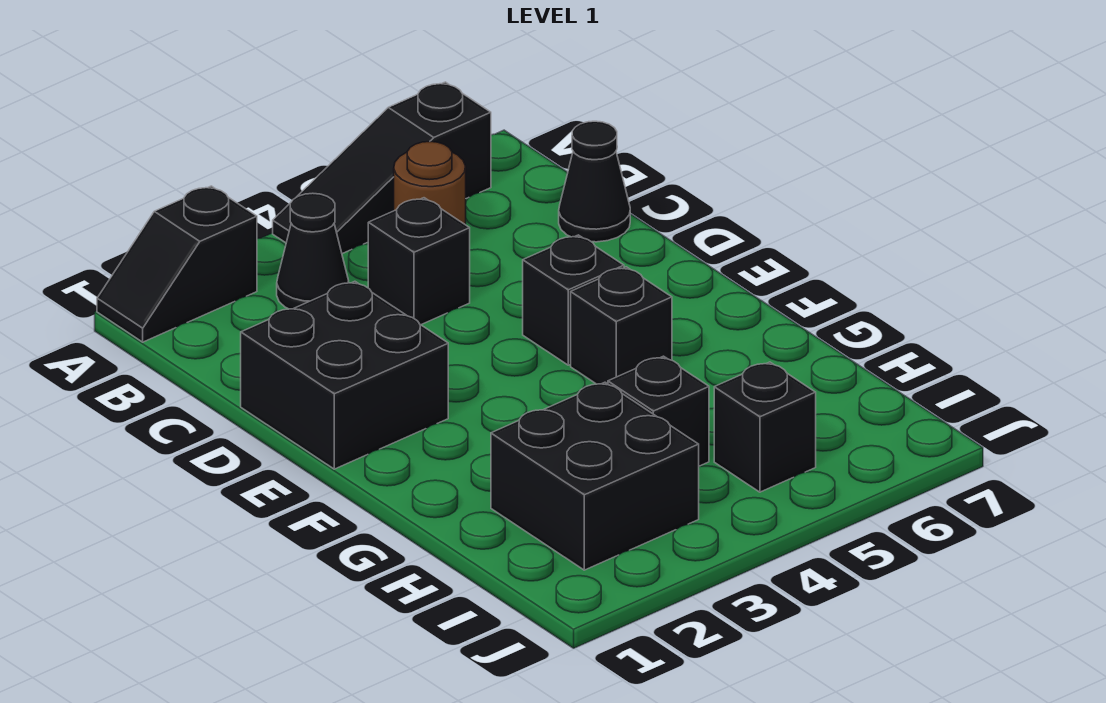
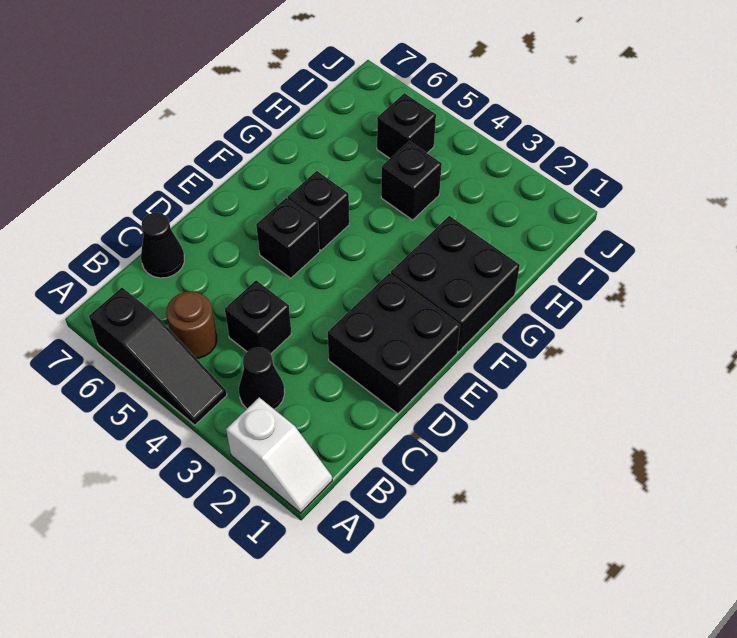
black slope A1:A2 level 1 top 2 -> white slope A1:A2 level 1 top 2
black brick H2:I3 level 1 -> black brick F1:G2 level 1

